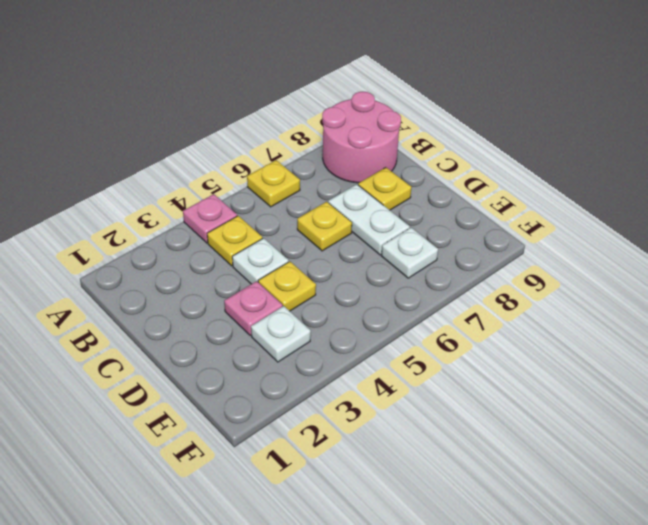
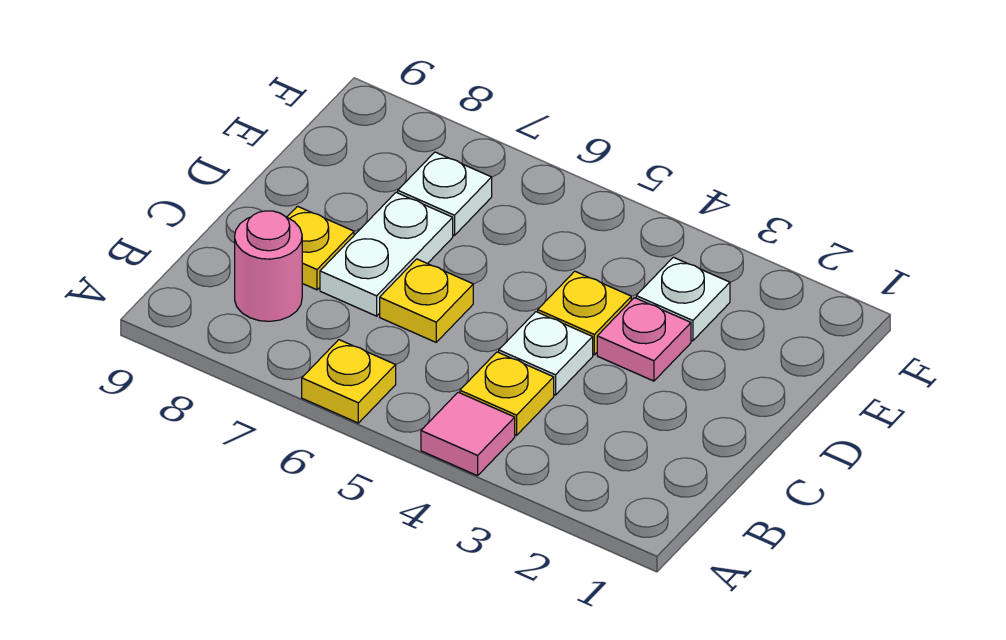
pink plate A4 level 1 -> pink tile A4 level 1
pink round brick A8:B9 level 1 -> pink round brick B8 level 1

